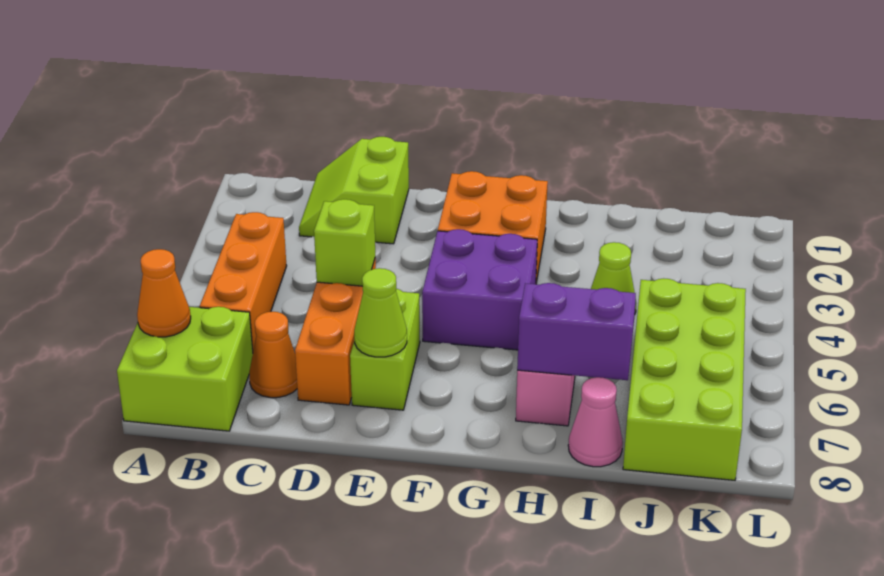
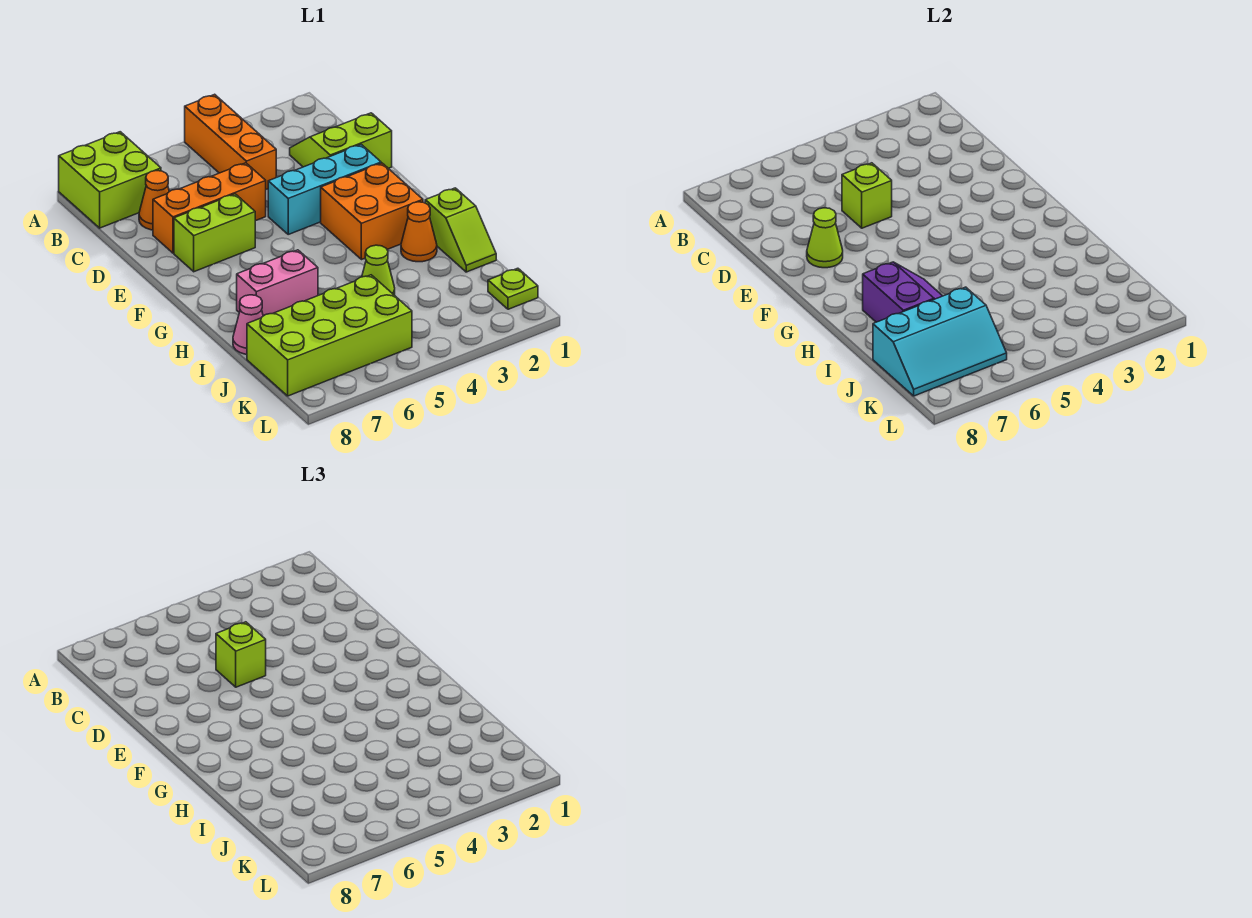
orange cone A7 level 2 -> orange cone H2 level 1
orange brick B4:B6 level 1 -> orange brick A4:C4 level 1
none -> lime brick D5 level 3
none -> cyan brick E2:E4 level 1
purple brick F4:G5 level 1 -> none
none -> lime slope H1:I1 level 1 top H
none -> cyan slope J6:K8 level 2 top J
none -> lime plate K1 level 1

